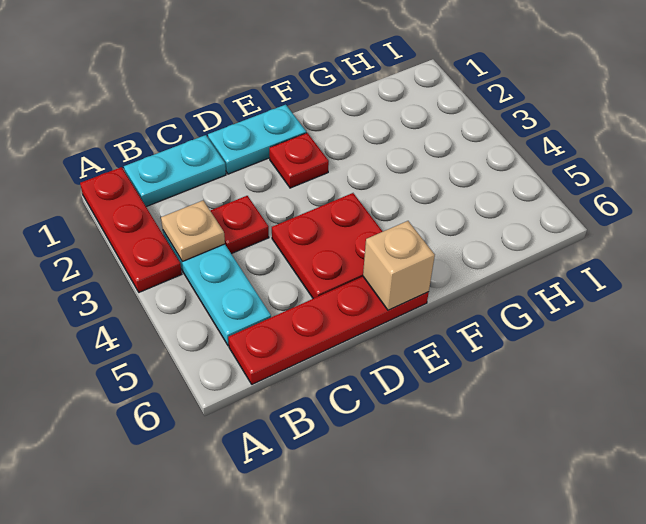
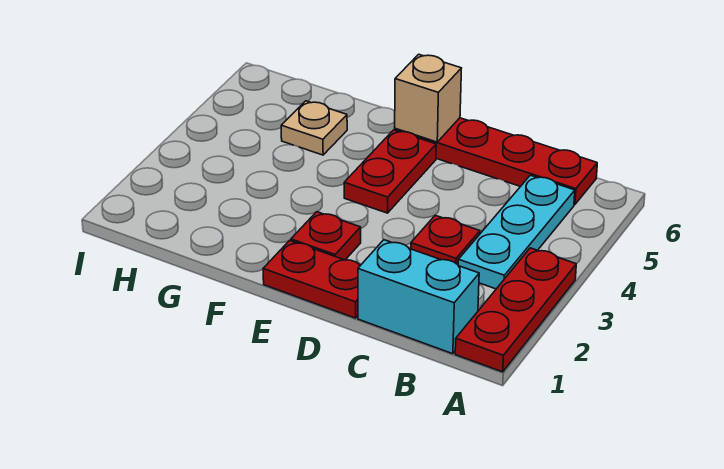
cyan plate B1:C1 level 1 -> cyan brick B1:C1 level 1
tan plate B3 level 2 -> tan plate G5 level 1
cyan plate D1:E1 level 1 -> red plate D1:E1 level 1
red plate D4:E5 level 1 -> red plate E4:E5 level 1

